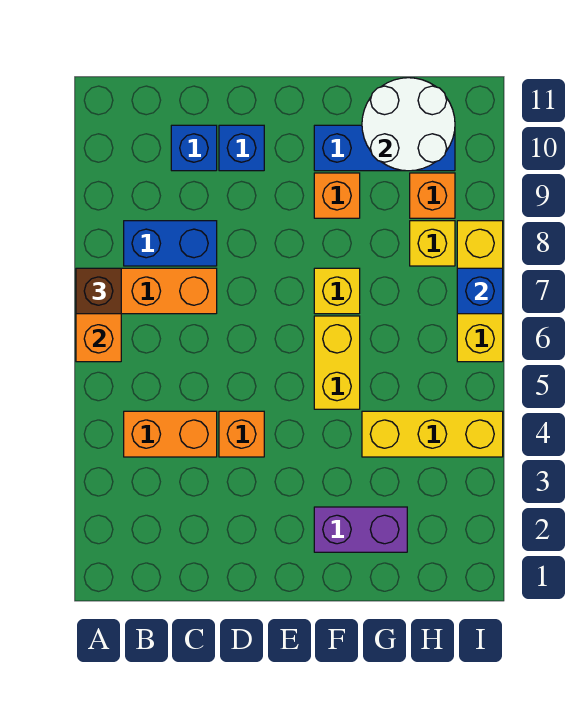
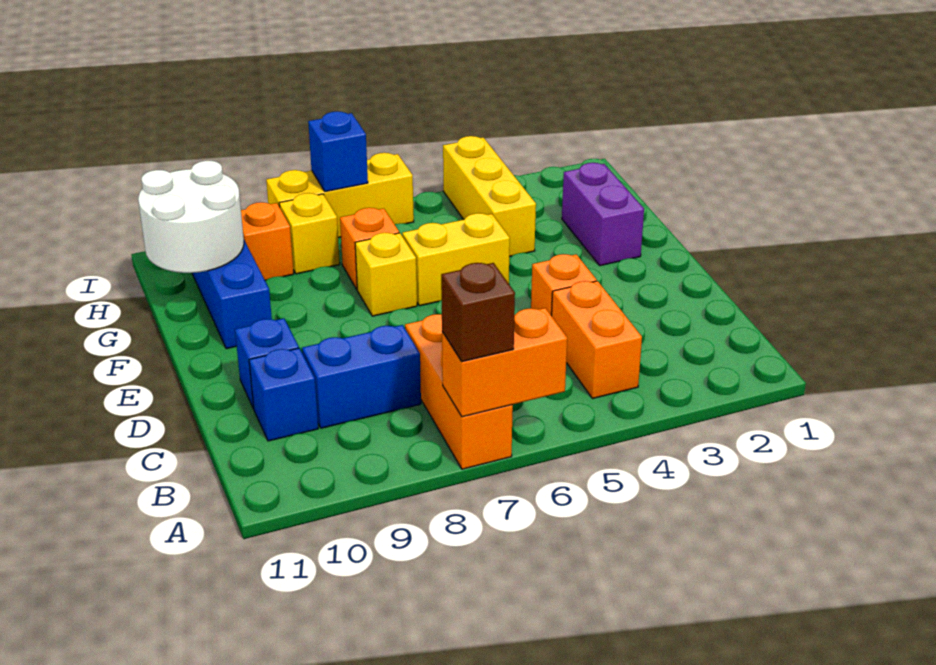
blue brick B8:C8 level 1 -> blue brick C8:C9 level 1
orange brick F9 level 1 -> orange brick G7 level 1

